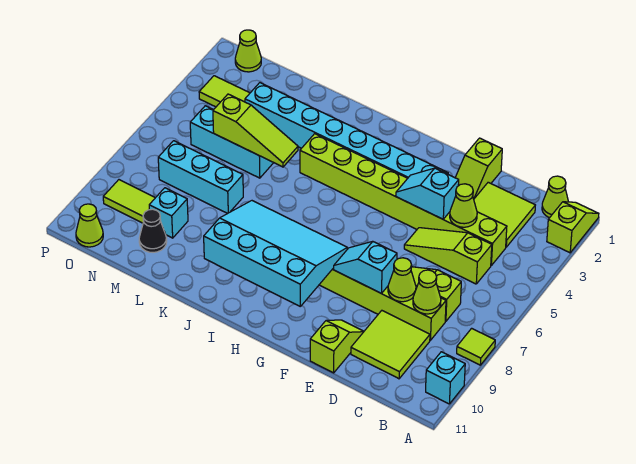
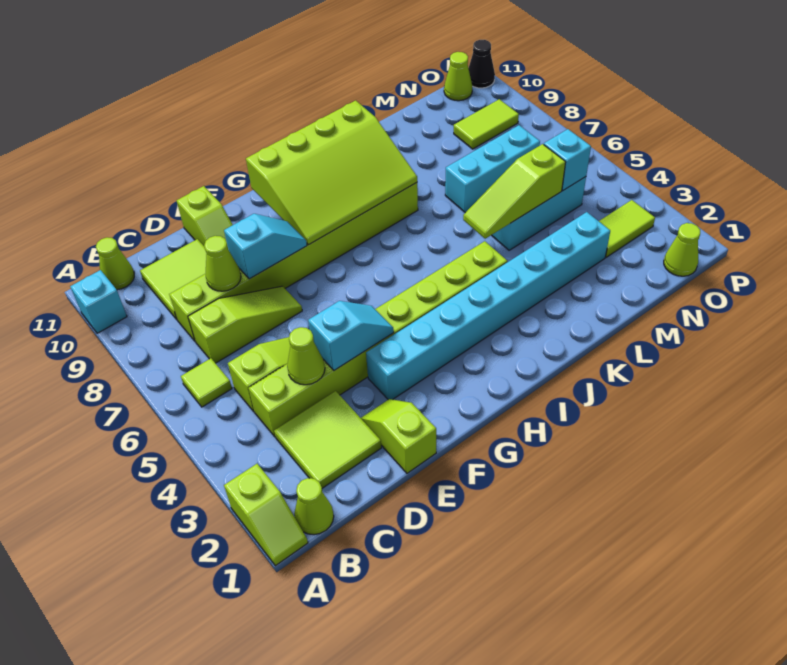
lime tile A8 level 1 -> lime tile B6 level 1
lime cone C8 level 2 -> lime cone B11 level 1
cyan slope G8:J10 level 2 top 10 -> lime slope G8:J10 level 2 top 10
cyan brick M9 level 1 -> cyan brick N5 level 2
black cone M10 level 1 -> black cone P11 level 1

